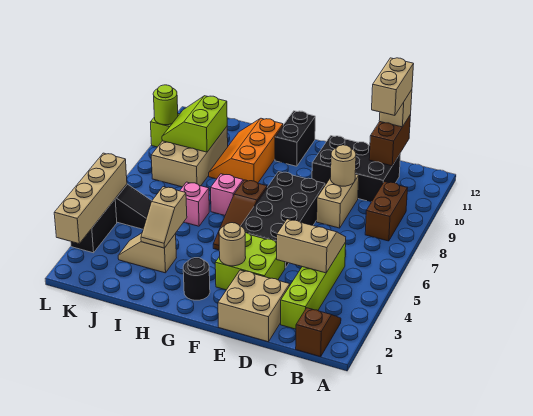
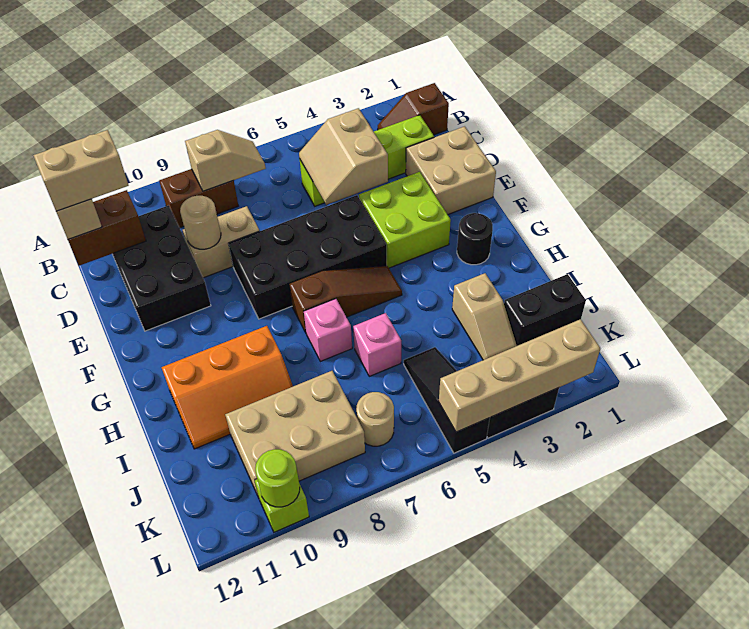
tan round brick F3 level 2 -> tan round brick K7 level 1
black brick G11:G12 level 1 -> black brick J1:J2 level 1
tan slope I3:I4 level 2 top 4 -> tan slope B7:B8 level 2 top 8
lime slope J9:K10 level 2 top J -> none

